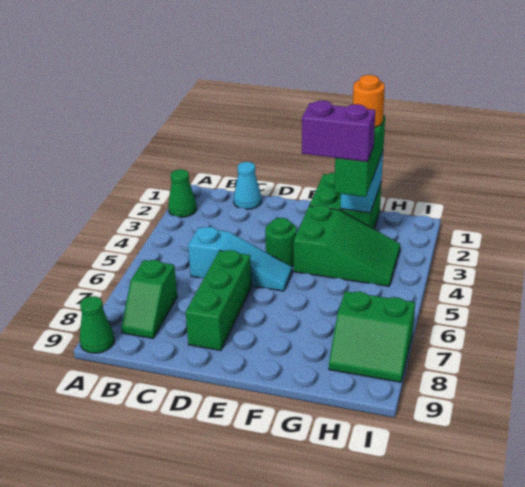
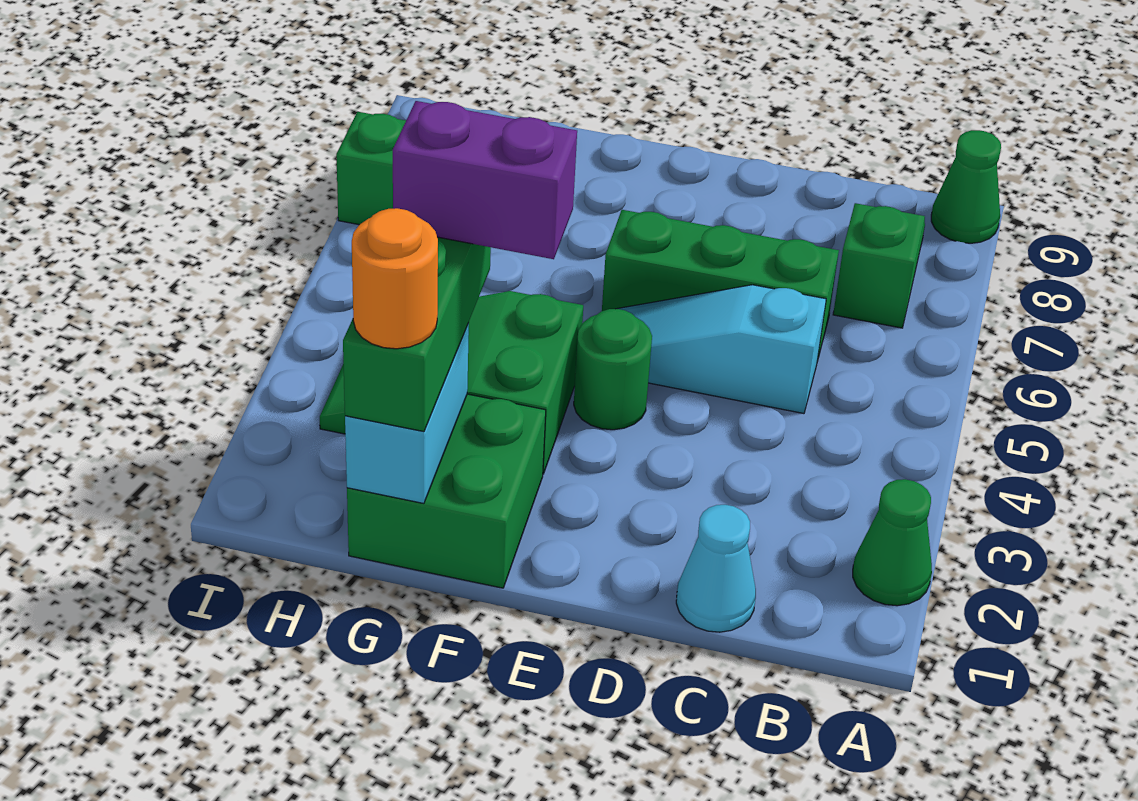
green brick D6:D8 level 1 -> green brick C6:E6 level 1

